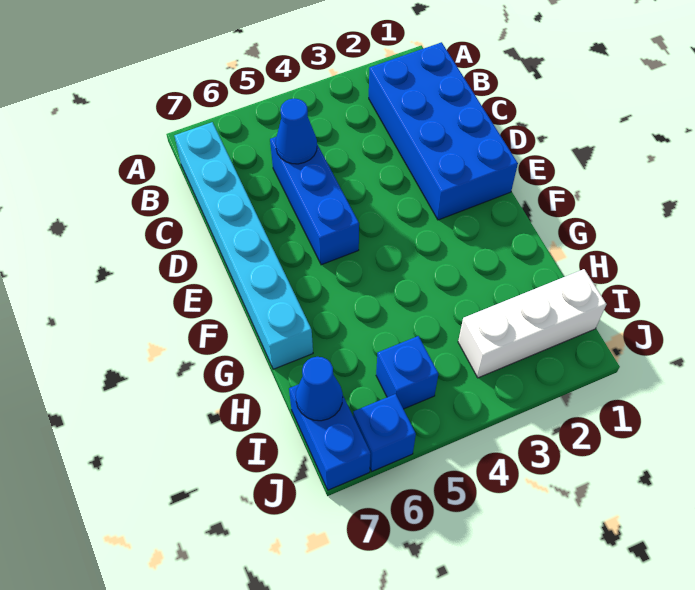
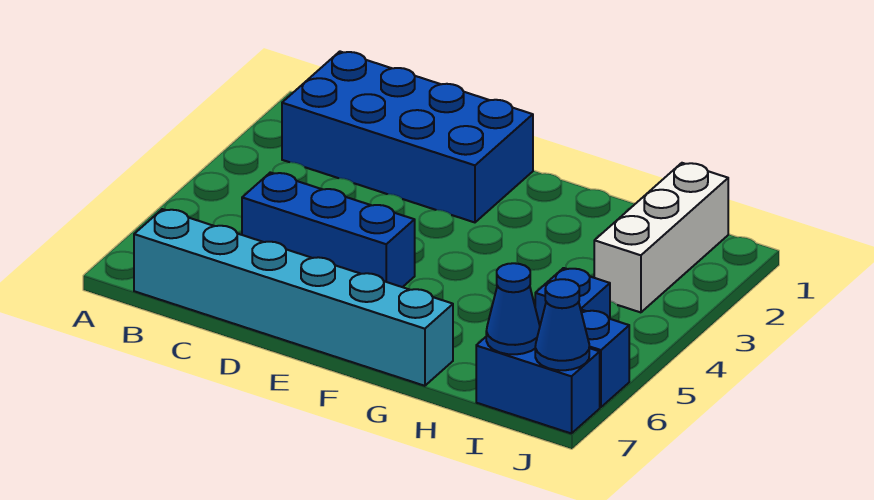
blue cone C5 level 2 -> blue cone J7 level 2

